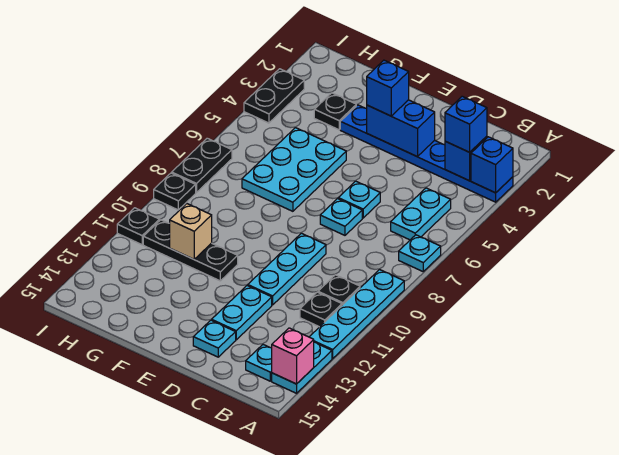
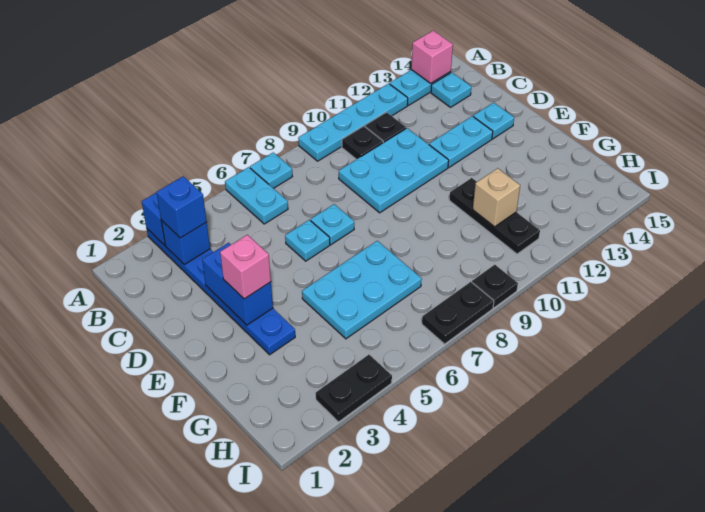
cyan plate B5:B6 level 1 -> cyan plate A6:B6 level 1
cyan plate D9:D11 level 1 -> cyan plate C9:D11 level 1
blue brick E3 level 3 -> pink brick E3 level 3
black plate G3 level 1 -> none
black plate I11 level 1 -> none

